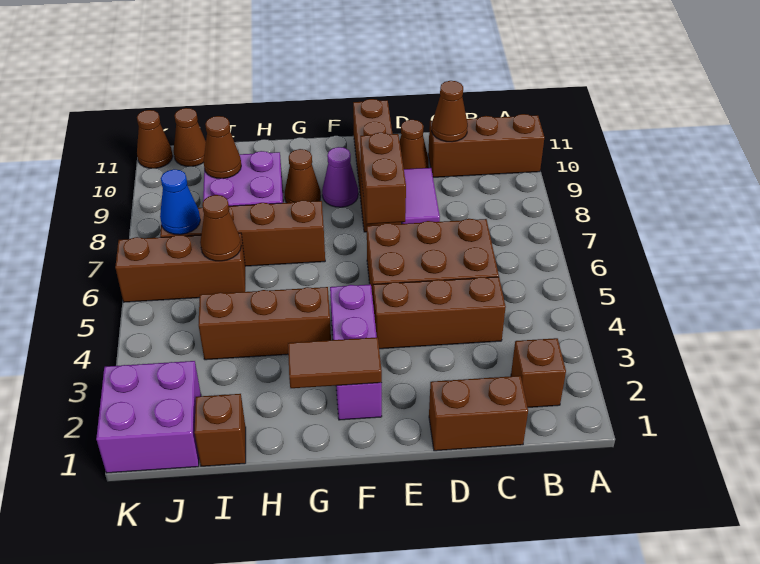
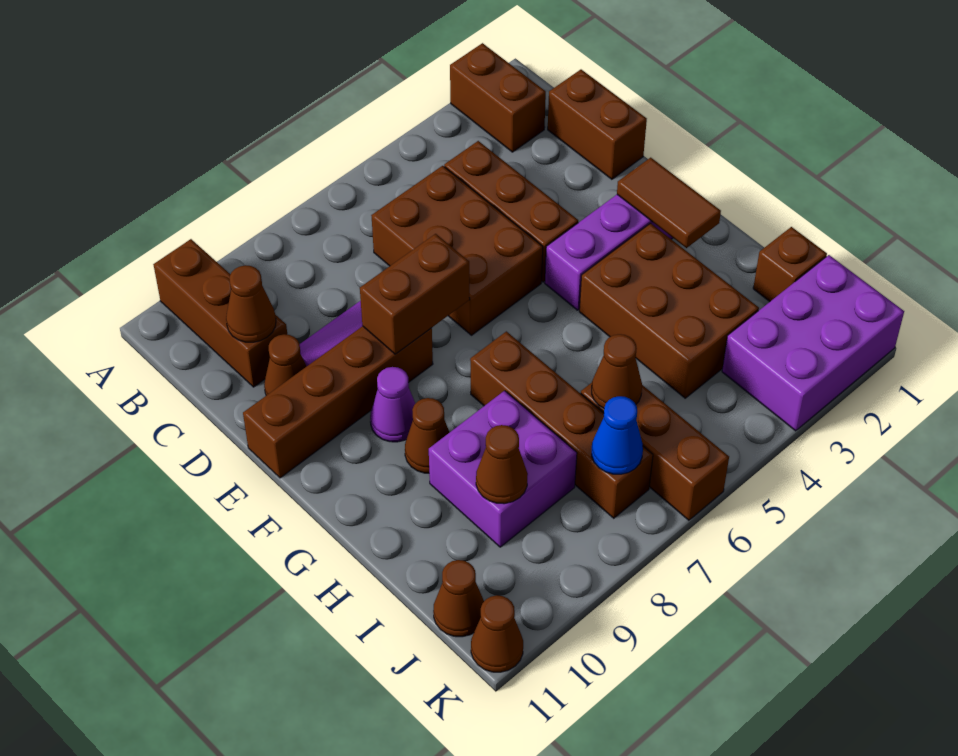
brown brick B2 level 1 -> brown brick A2:B2 level 1
brown brick G4:I4 level 1 -> brown brick G3:I4 level 1
purple brick J1:K2 level 1 -> purple brick J1:K3 level 1

